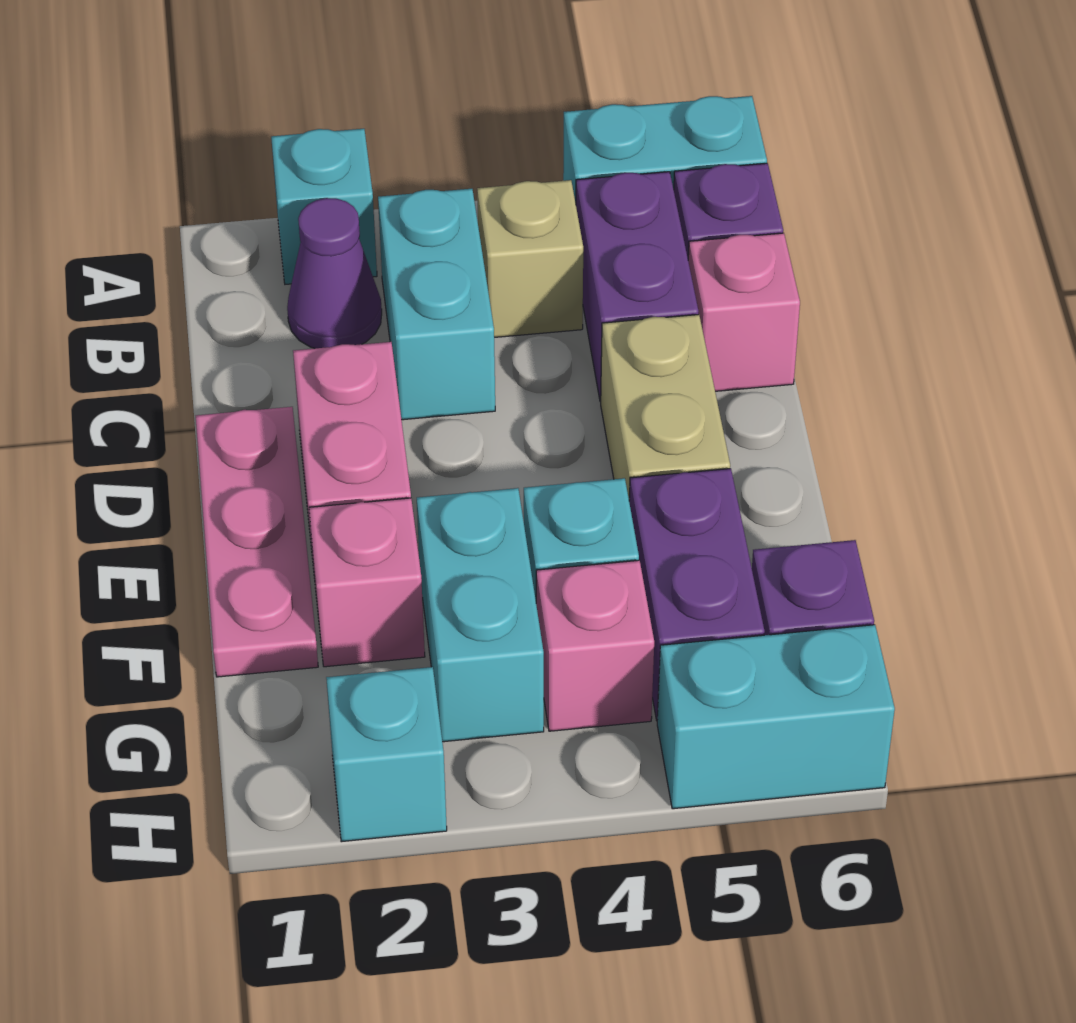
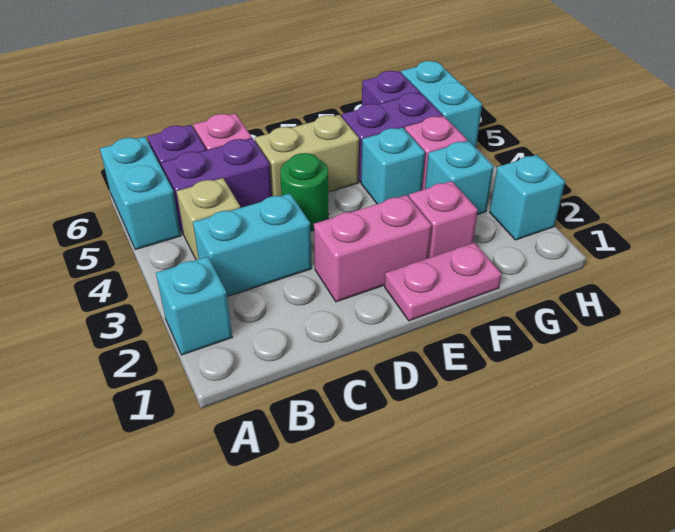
purple cone B2 level 1 -> none
pink plate D1:F1 level 1 -> pink plate E1:F1 level 1
none -> green round brick D4 level 1
cyan brick F3:G3 level 1 -> cyan brick G3 level 1

